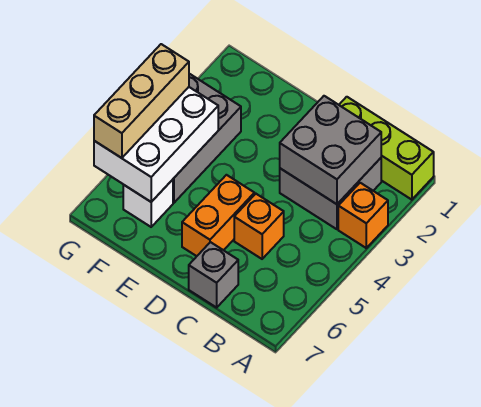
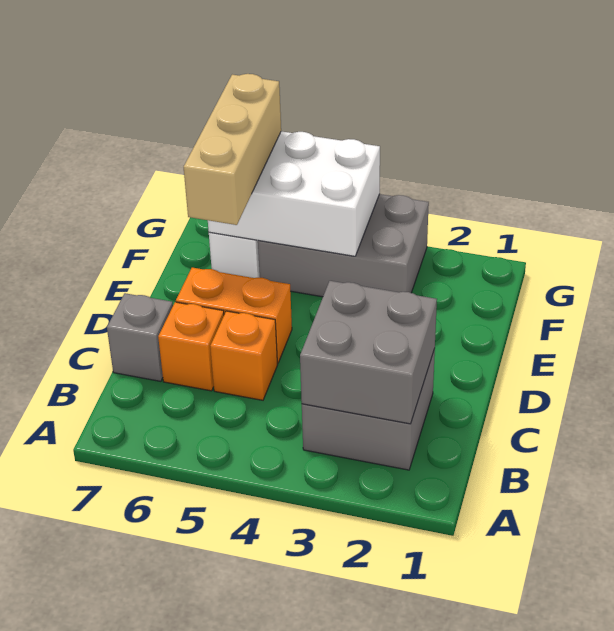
lime brick A1:C1 level 1 -> none
orange brick A3 level 1 -> orange brick C6 level 1
tan brick G4:G6 level 3 -> tan brick E6:G6 level 3

